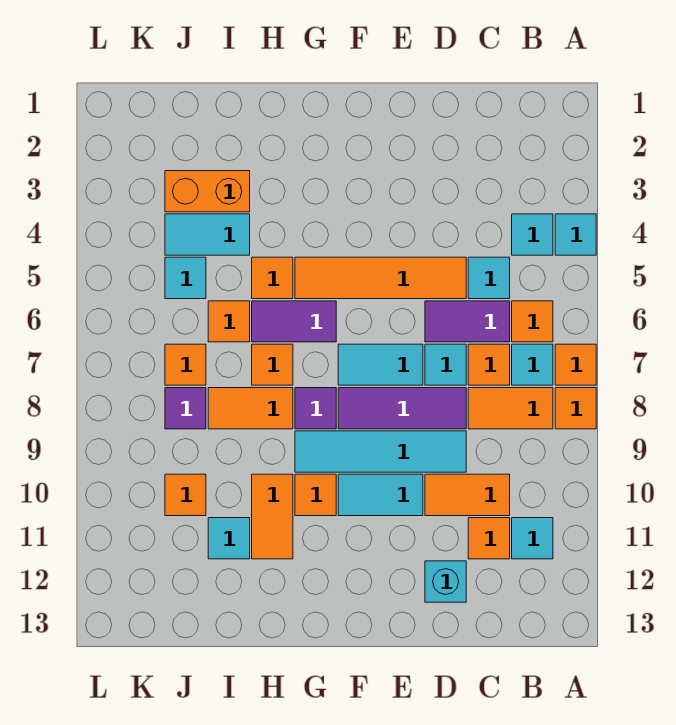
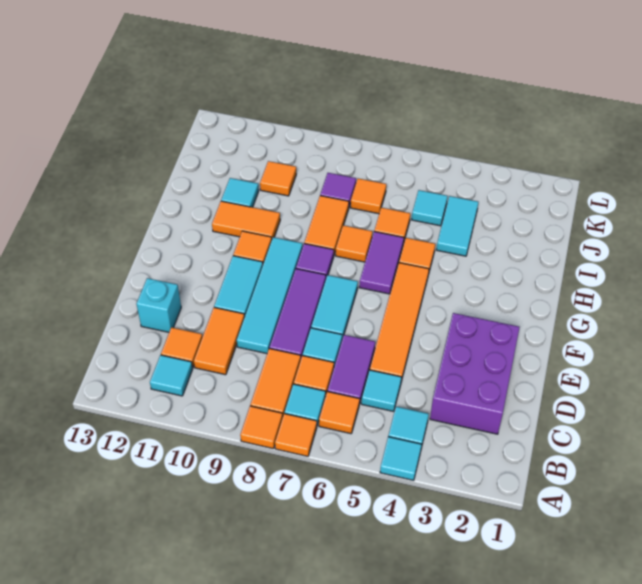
none -> purple brick C2:E3 level 1
orange brick I3:J3 level 1 -> none

